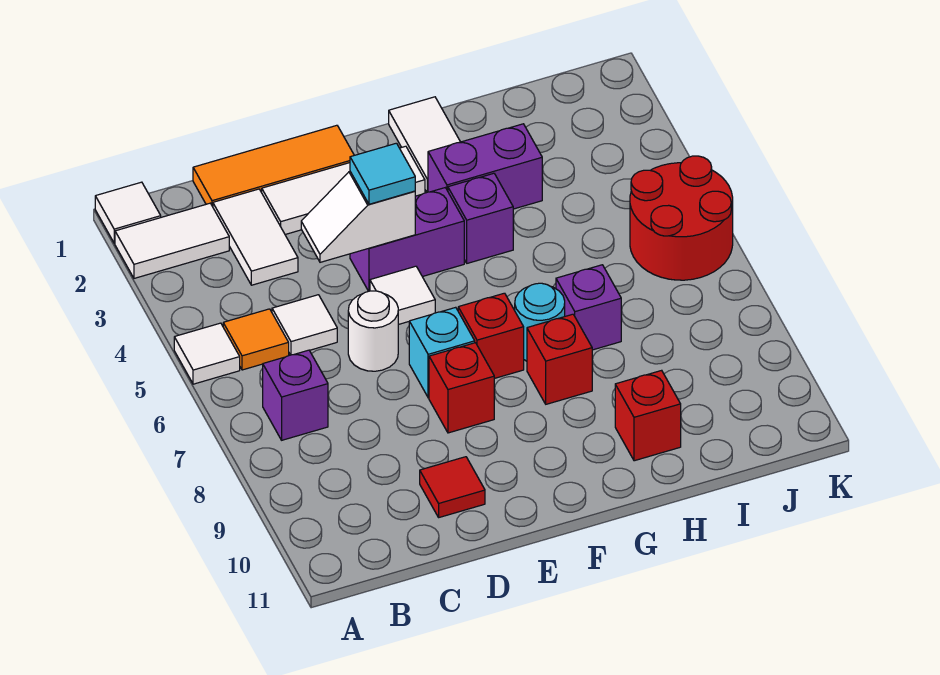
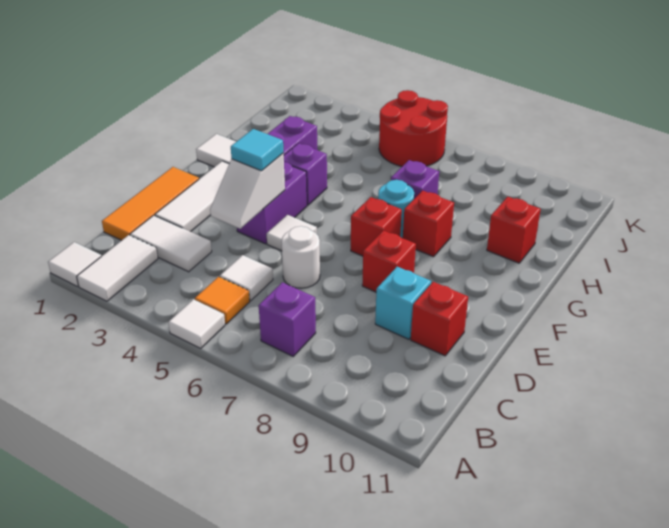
red tile D10 level 1 -> red brick D10 level 1
cyan brick E7 level 1 -> cyan brick D9 level 1

